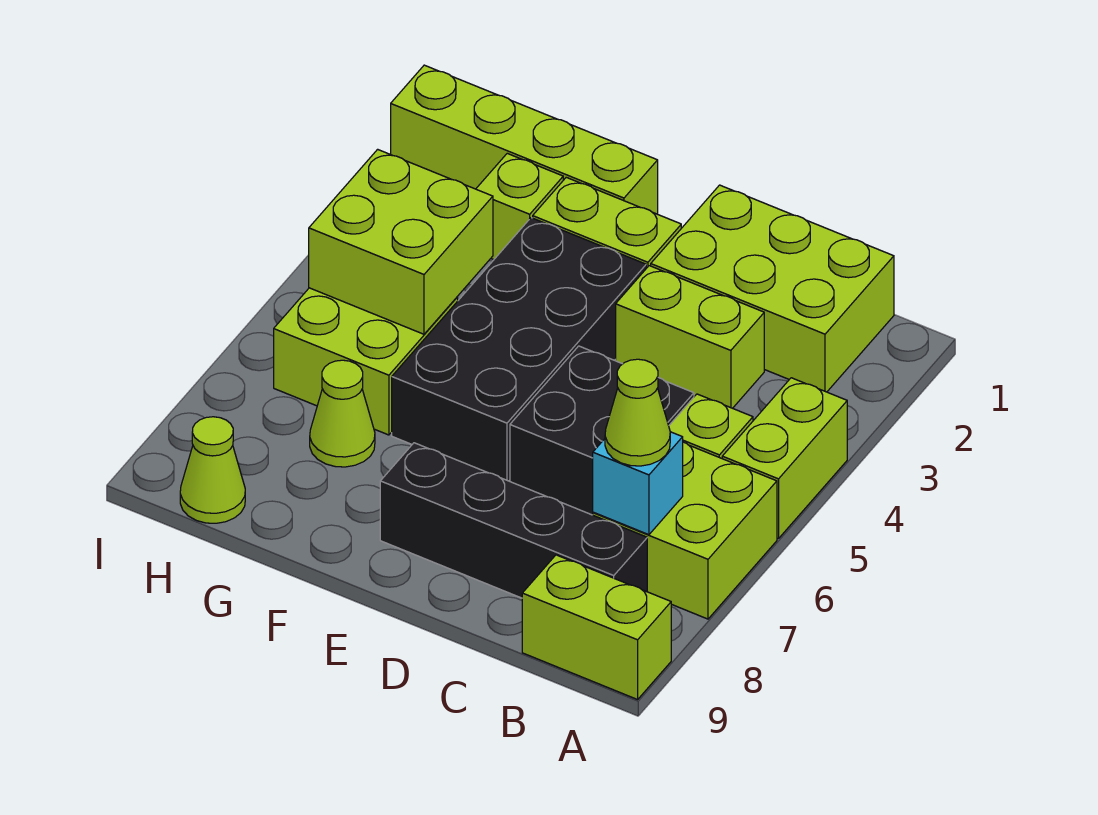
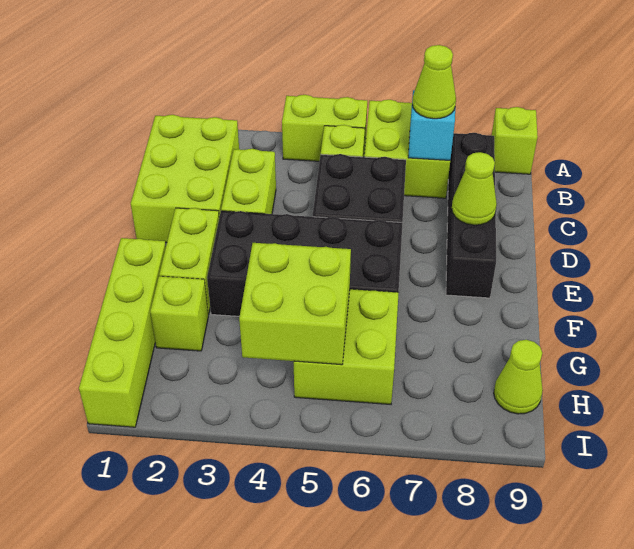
lime brick A9:B9 level 1 -> lime brick A9 level 1
lime cone G7 level 1 -> lime cone D8 level 2

